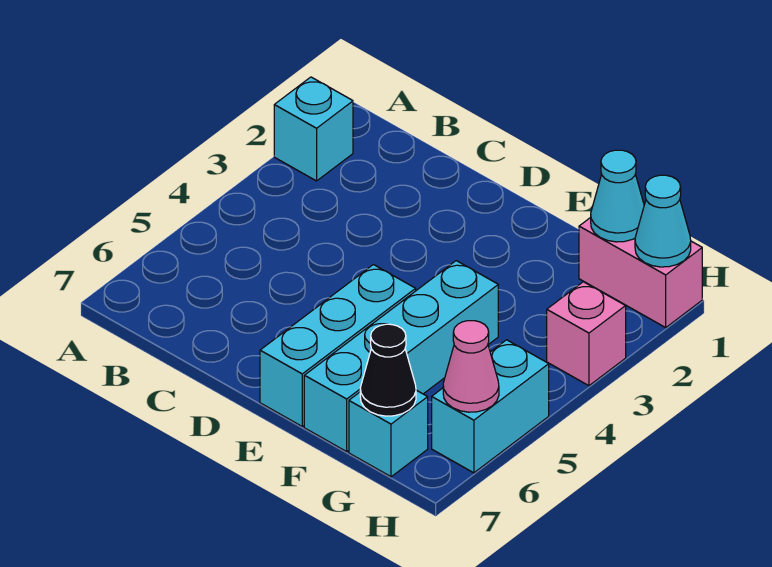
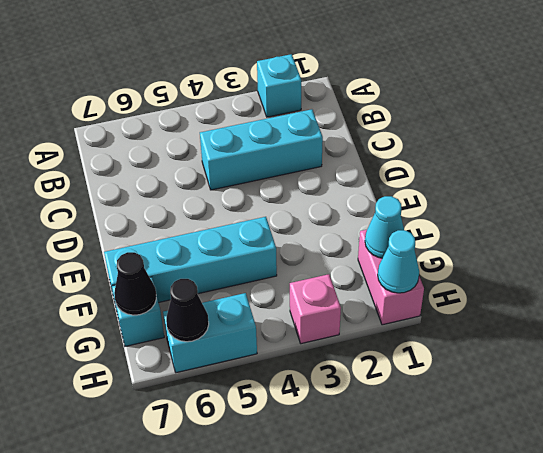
cyan brick E5:E7 level 1 -> cyan brick C2:C4 level 1
pink cone H6 level 2 -> black cone H6 level 2

